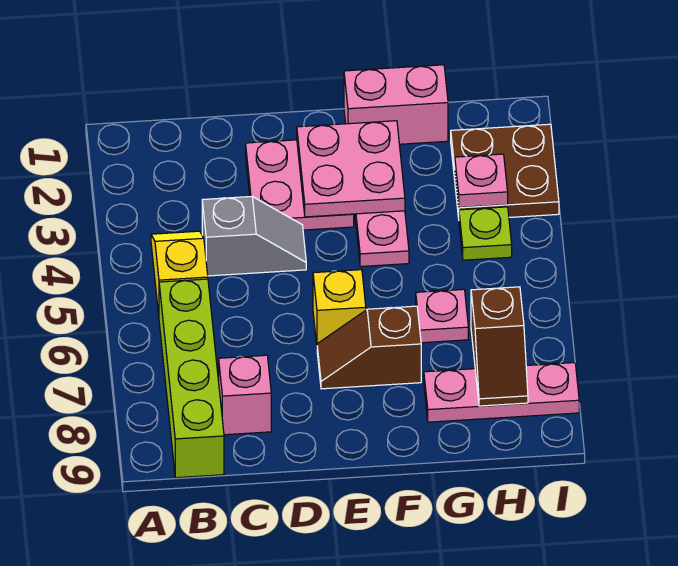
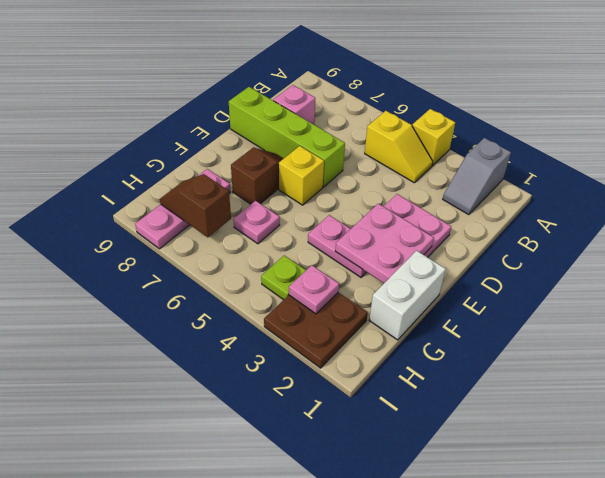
none -> yellow brick A4 level 1
lime brick B6:B9 level 1 -> lime brick D6:D9 level 1
grey slope C4:D4 level 1 top C -> grey slope A2:B2 level 1 top A
pink brick F1:G1 level 1 -> white brick F1:G1 level 1

